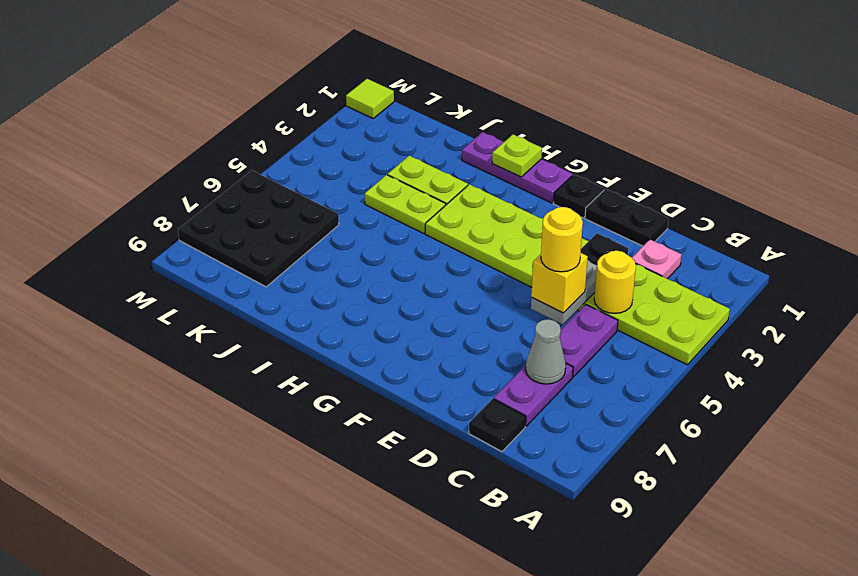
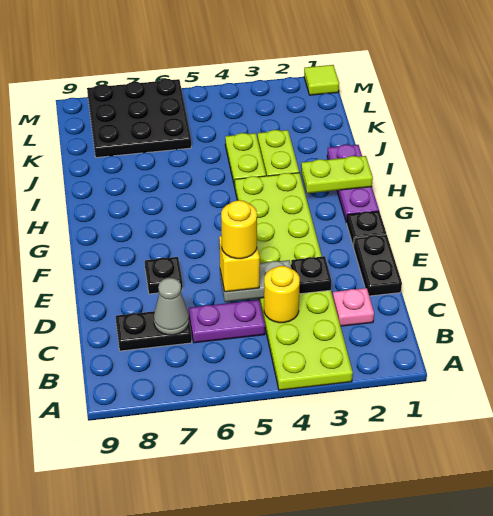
purple plate C7:C8 level 1 -> black plate C7:C8 level 1
black plate C9 level 1 -> black plate E7 level 1
lime plate H1 level 2 -> lime plate H1:H2 level 2

